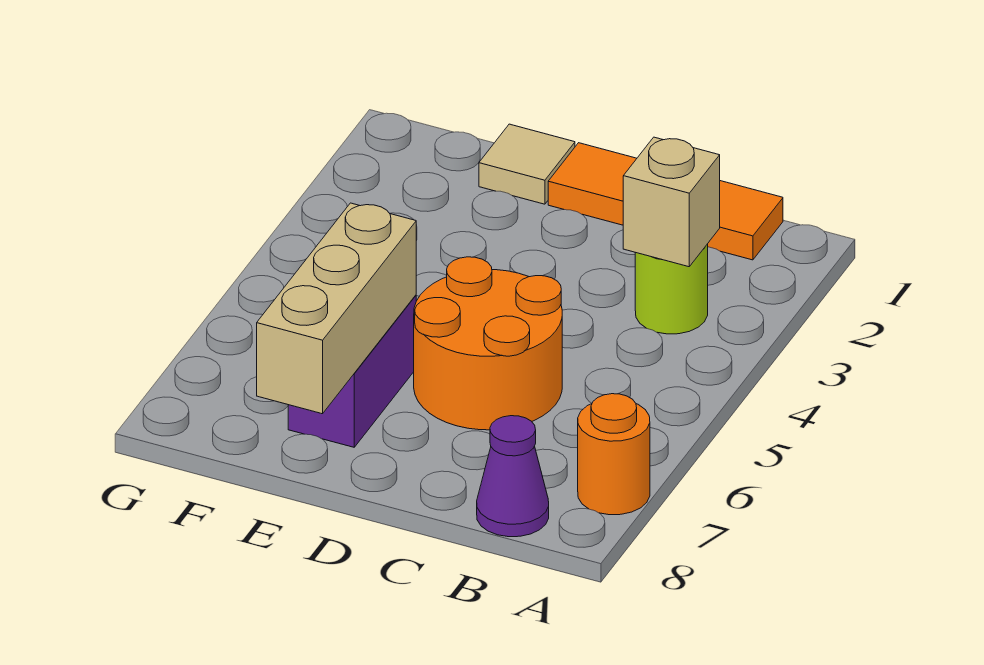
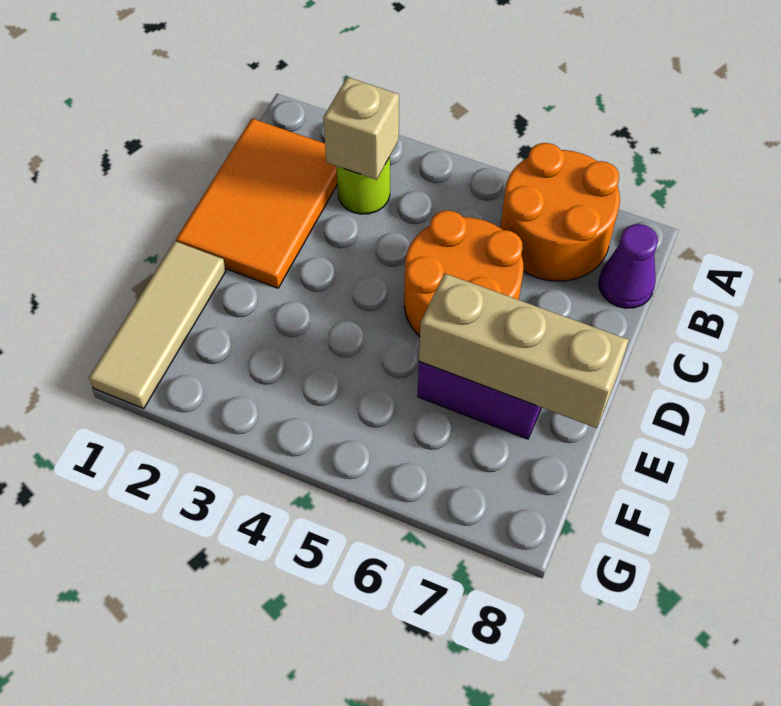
orange round brick A7 level 1 -> orange round brick A6:B7 level 1
orange tile B1:D1 level 1 -> orange tile B1:D2 level 1
tan tile E1 level 1 -> tan tile E1:G1 level 1

